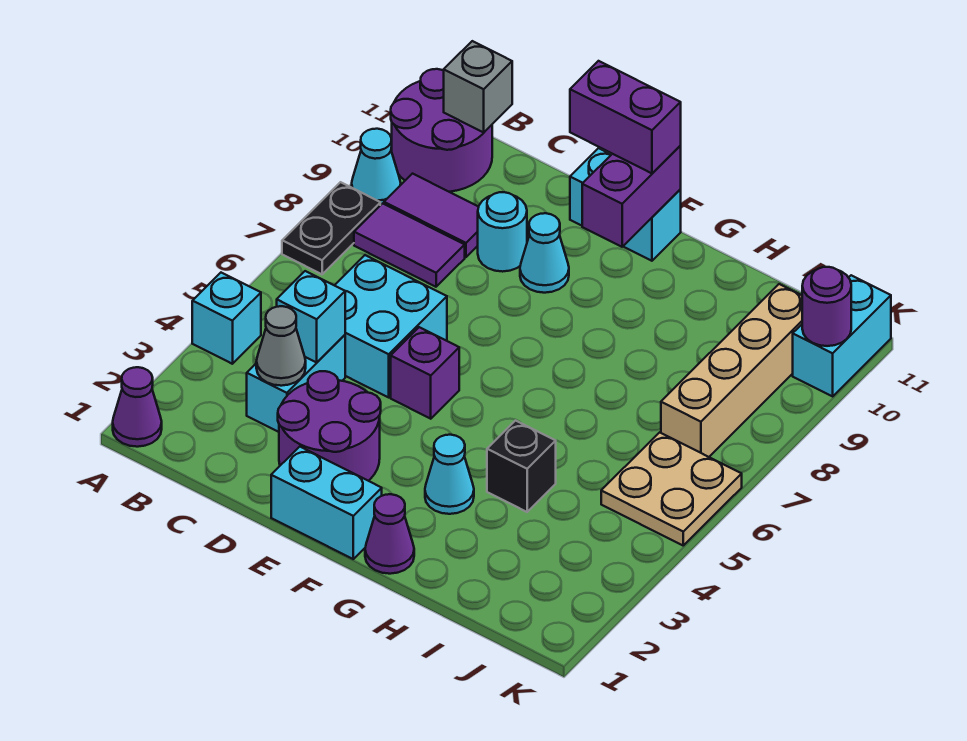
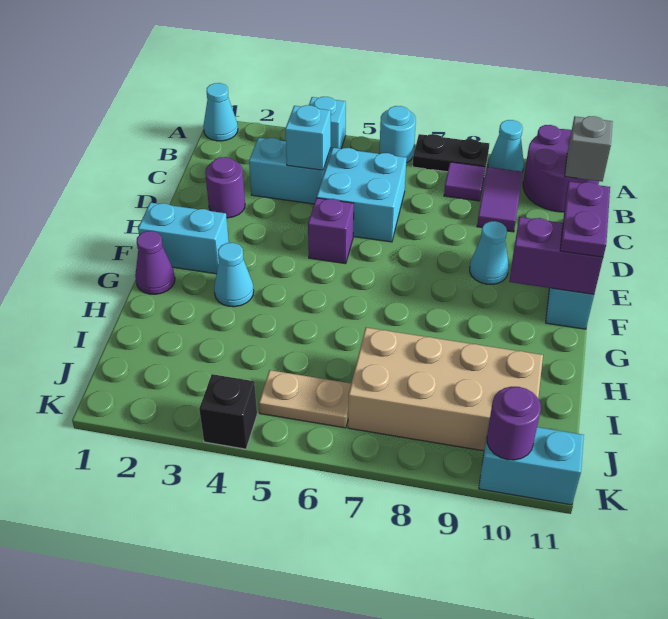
purple cone A1 level 1 -> cyan cone A1 level 1
purple tile B8:C8 level 1 -> purple tile B8 level 1
grey cone C3 level 2 -> none
purple round brick D2:E3 level 1 -> purple round brick D2 level 1
cyan round brick D9 level 1 -> cyan round brick A6 level 1
cyan brick E1:F1 level 1 -> cyan brick F1:F2 level 1
purple brick E11:F11 level 3 -> purple plate E11:F11 level 3
black brick H4 level 1 -> black brick K4 level 1
tan plate J5:K6 level 1 -> tan plate J5:J6 level 1
tan brick J7:J10 level 1 -> tan brick I7:J10 level 1

